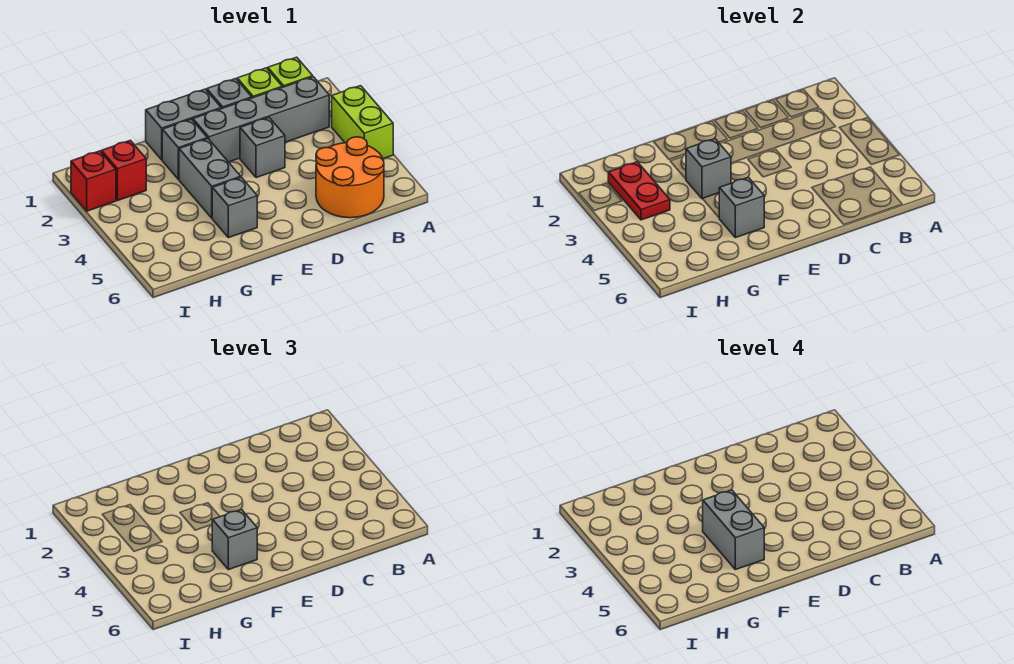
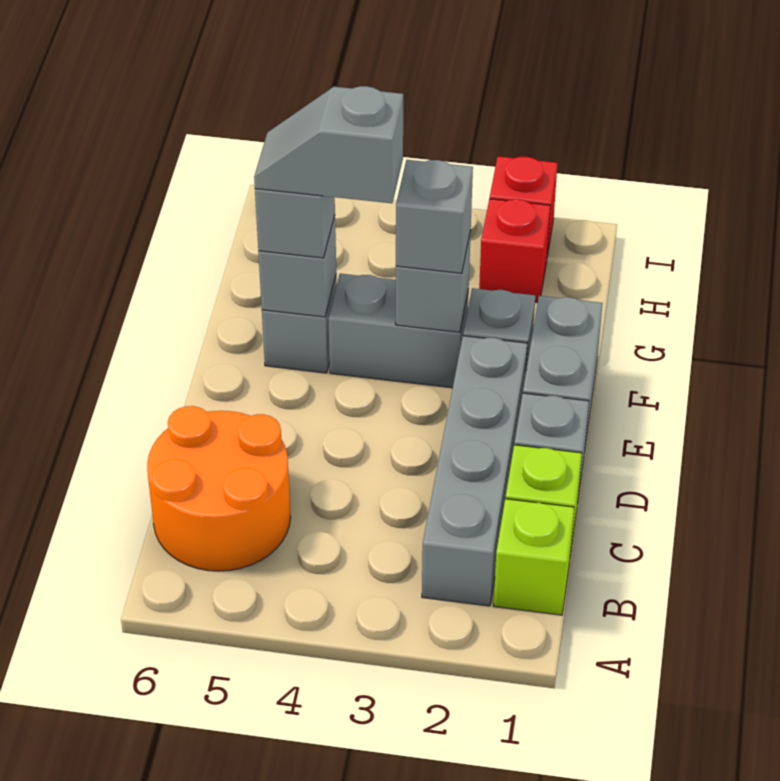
lime brick A3:A4 level 1 -> none
grey brick D3 level 1 -> grey brick F3 level 3
grey brick F4:F5 level 4 -> grey slope F4:F5 level 4 top 4
red plate H2:H3 level 2 -> none

